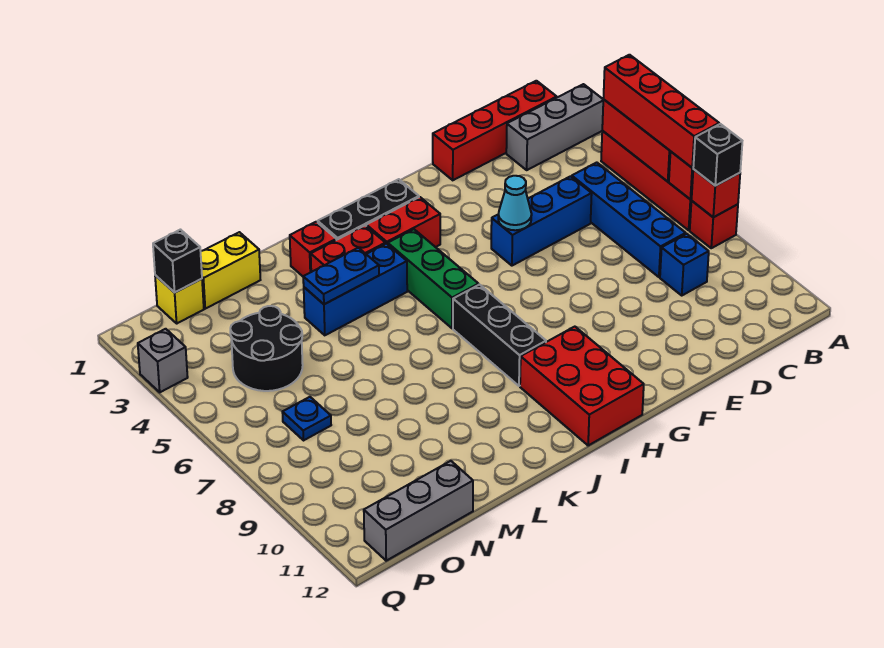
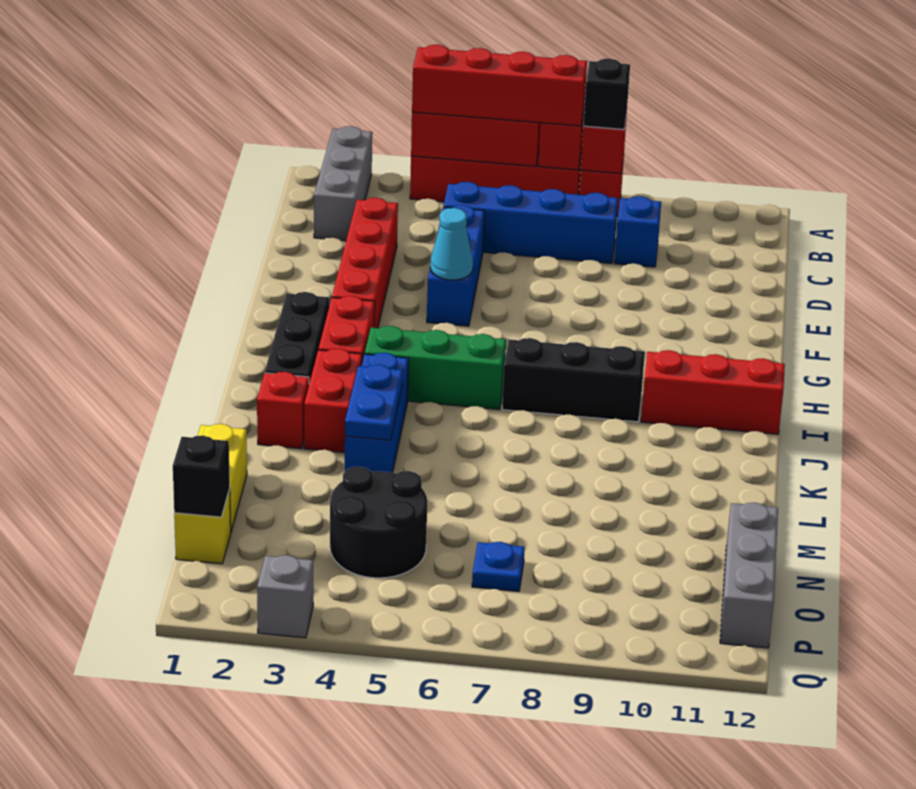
red brick B1:E1 level 1 -> red brick D3:G3 level 1
red brick H10:I12 level 1 -> red brick I10:I12 level 1

